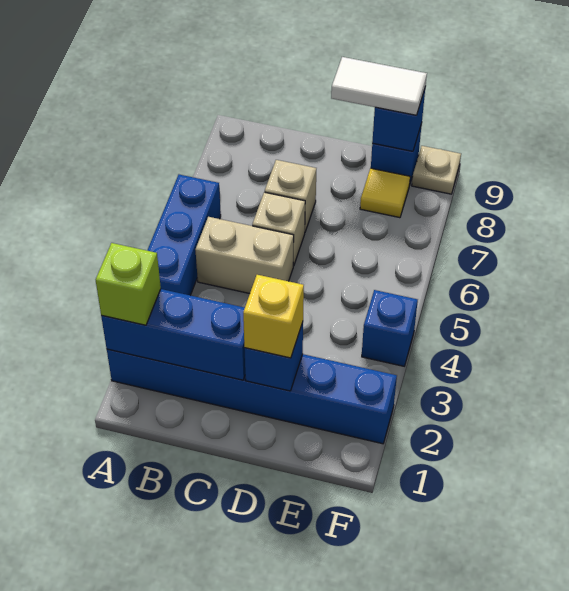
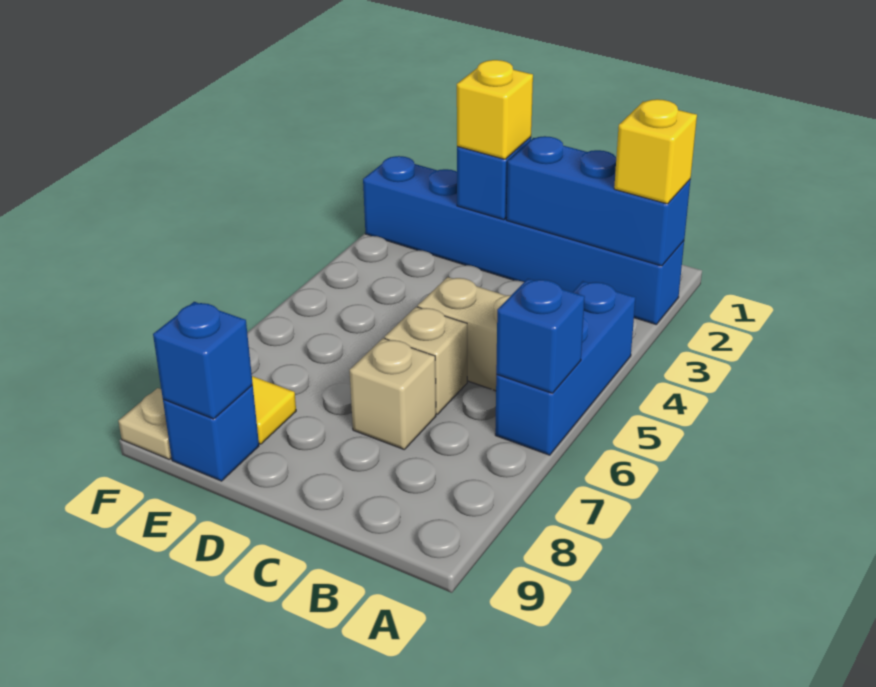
lime brick A2 level 3 -> yellow brick A2 level 3
white tile D9:E9 level 3 -> none
blue brick F4 level 1 -> blue brick A6 level 2

